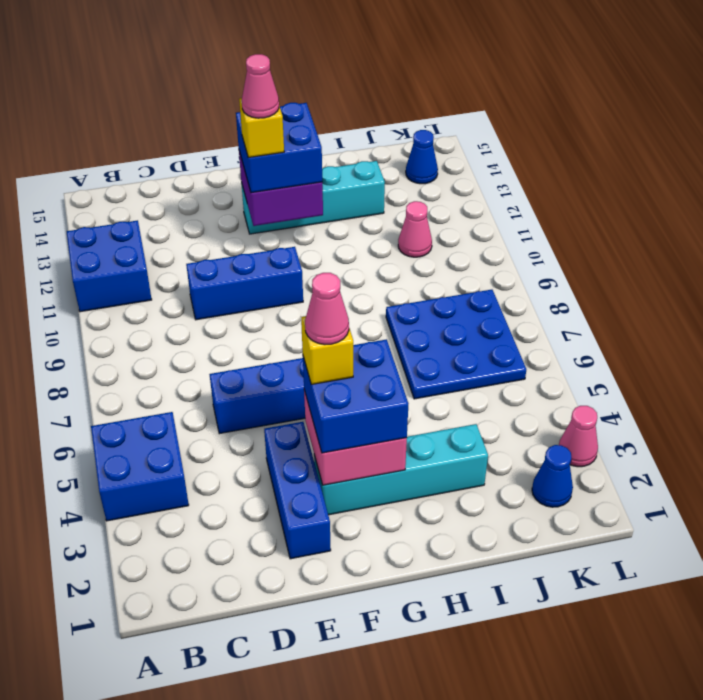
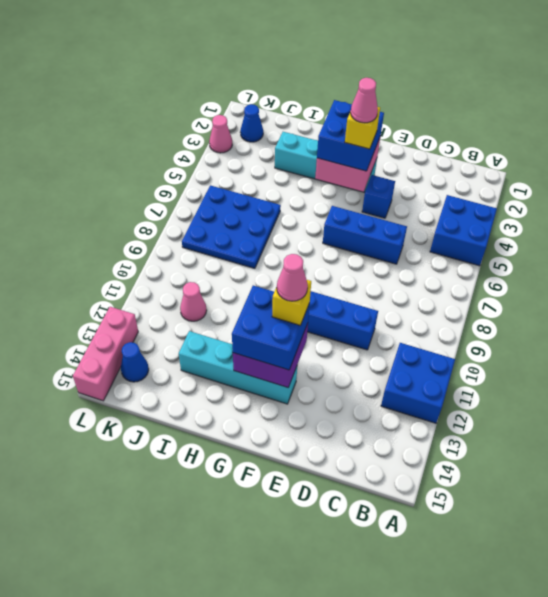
blue brick E2:E4 level 1 -> blue brick E4 level 1
none -> pink brick L13:L15 level 1

